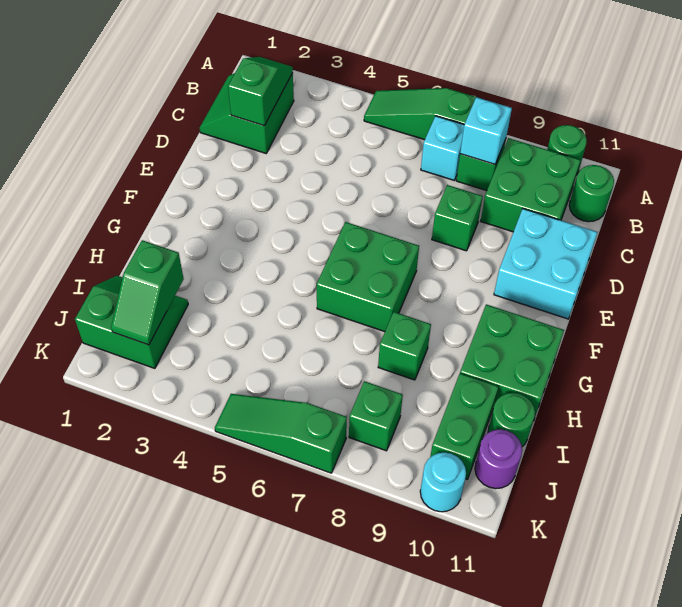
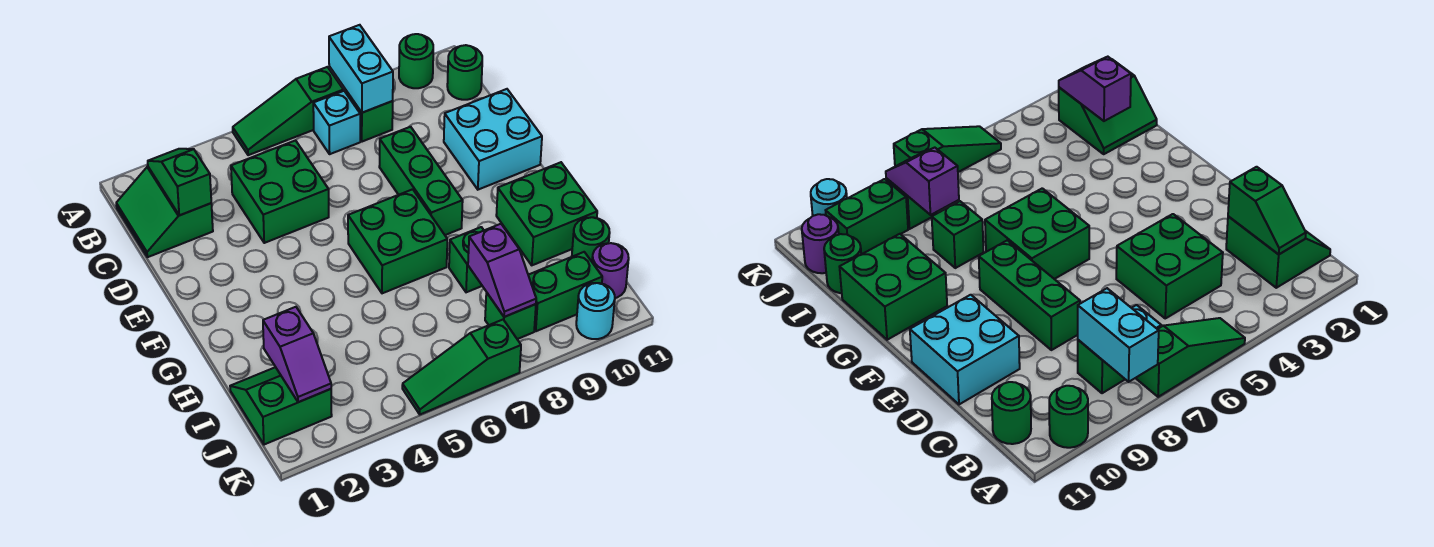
cyan brick B8 level 2 -> cyan brick A8:B8 level 2
green brick B9:C10 level 1 -> green brick C4:D5 level 1
green brick D8 level 1 -> green brick D8:F8 level 1
green slope I2:J2 level 2 top I -> purple slope I2:J2 level 2 top I
none -> purple slope I8:J8 level 2 top I
green brick I10:J10 level 1 -> green brick J9:J10 level 1

